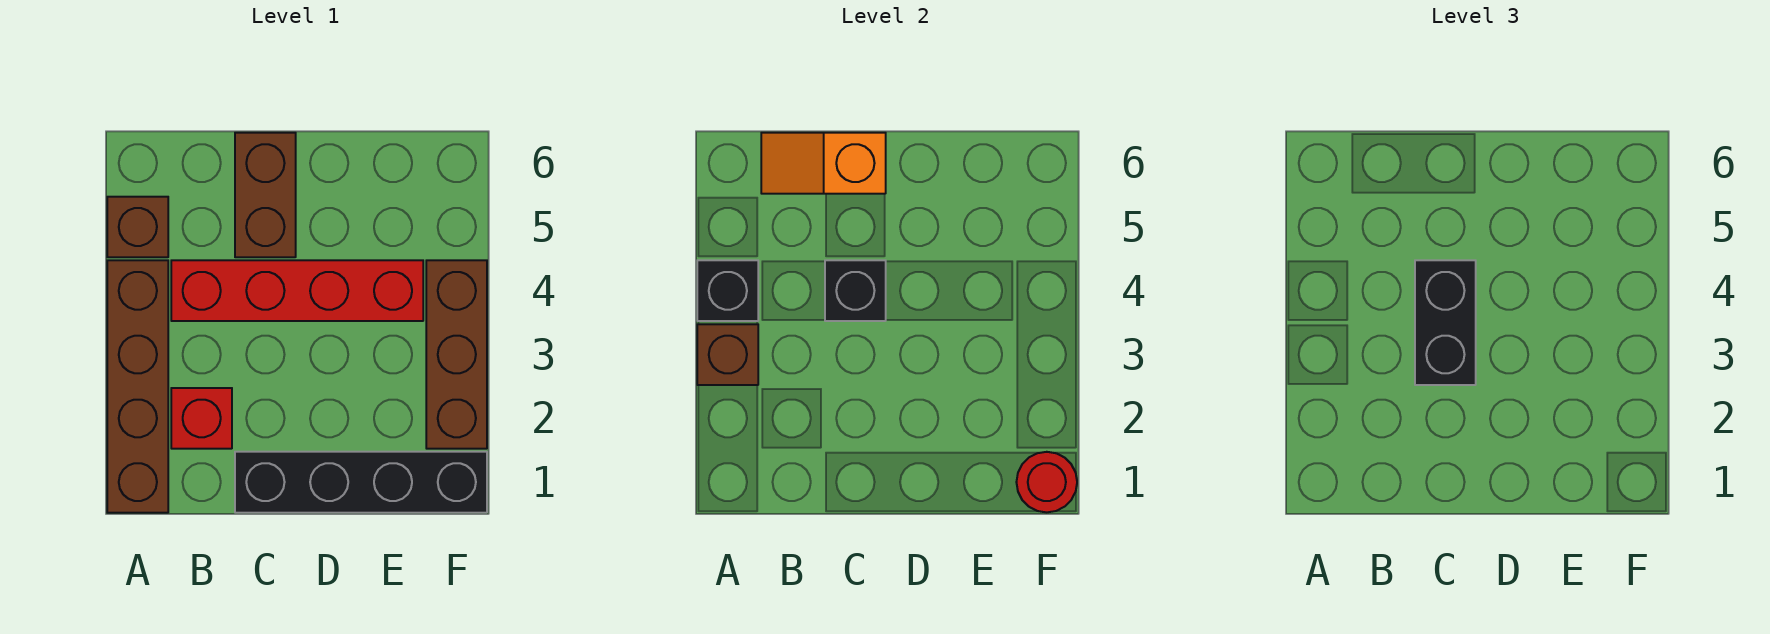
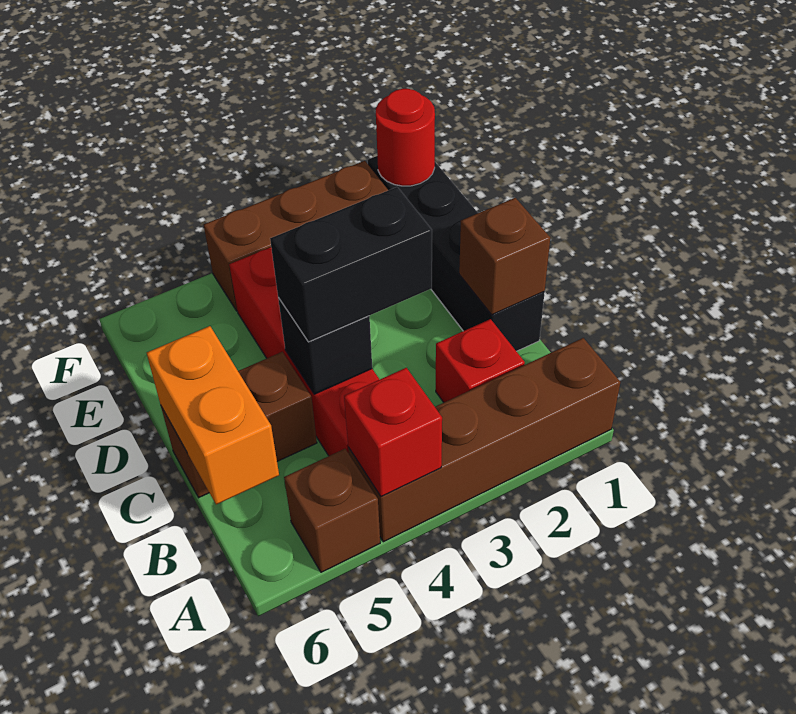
brown brick A3 level 2 -> brown brick C1 level 2
black brick A4 level 2 -> red brick A4 level 2
orange slope B6:C6 level 2 top C -> orange brick B6:C6 level 2

